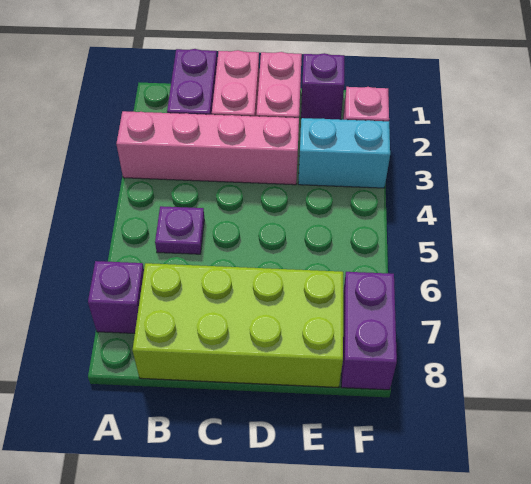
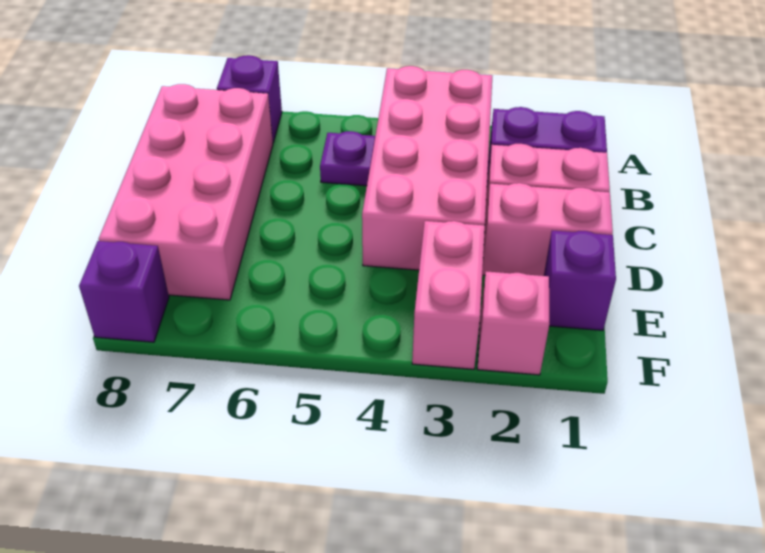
pink brick A3:D3 level 1 -> pink brick A3:D4 level 1
lime brick B7:E8 level 1 -> pink brick B7:E8 level 1
cyan brick E3:F3 level 1 -> pink brick E3:F3 level 1
purple brick F7:F8 level 1 -> purple brick F8 level 1

